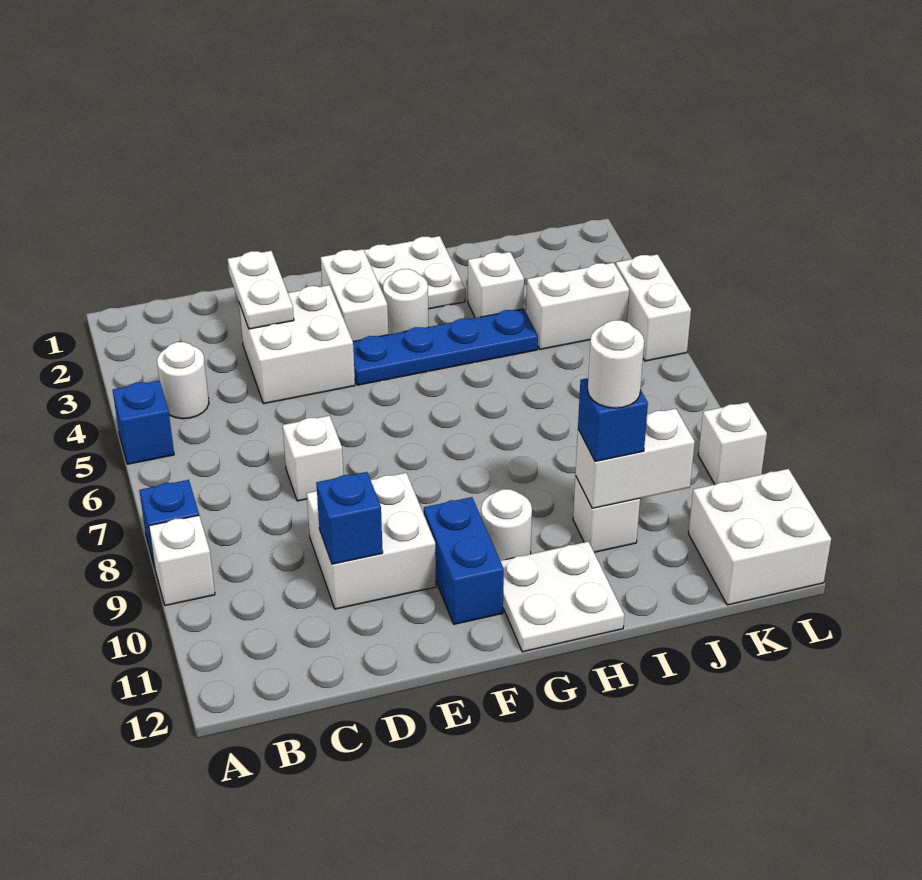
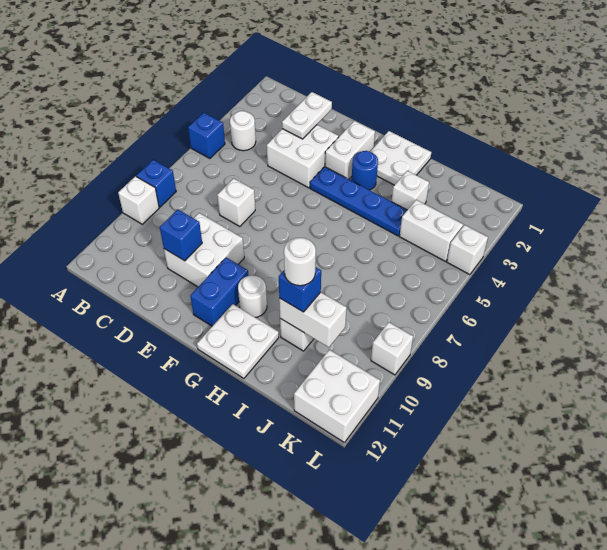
white round brick G3 level 1 -> blue round brick G3 level 1
white brick L4:L5 level 1 -> white brick L4 level 1

